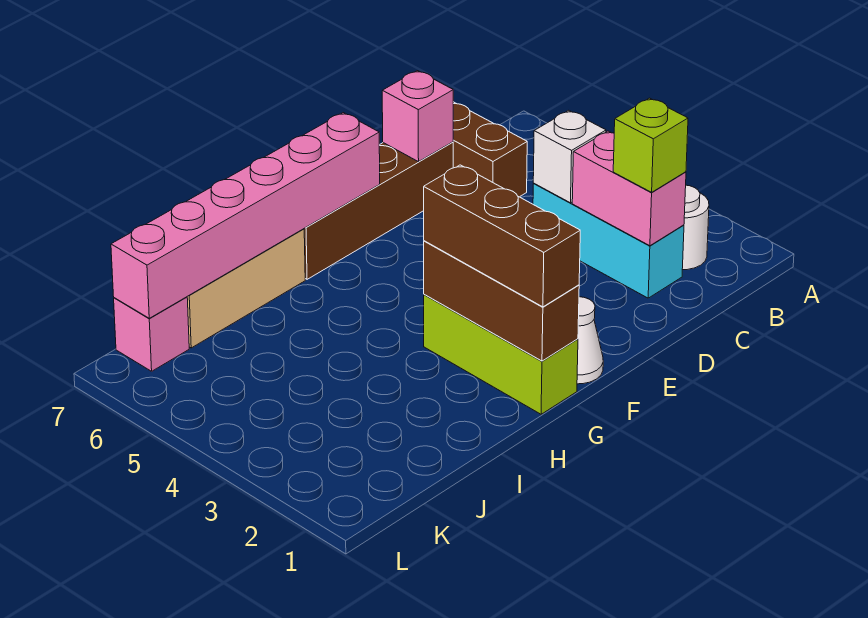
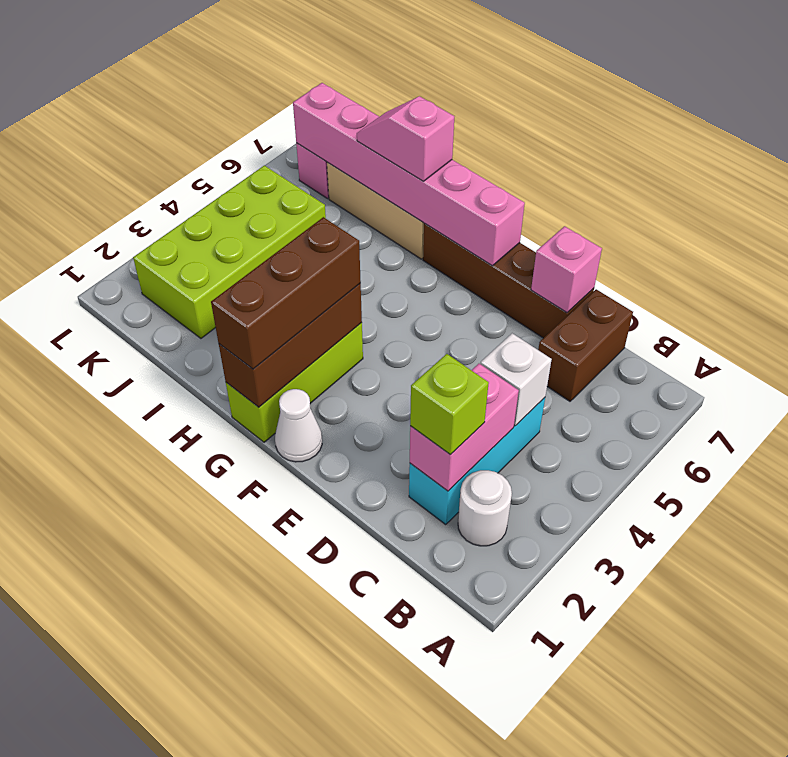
none -> pink slope H7:I7 level 3 top H
none -> lime brick J2:K5 level 1

